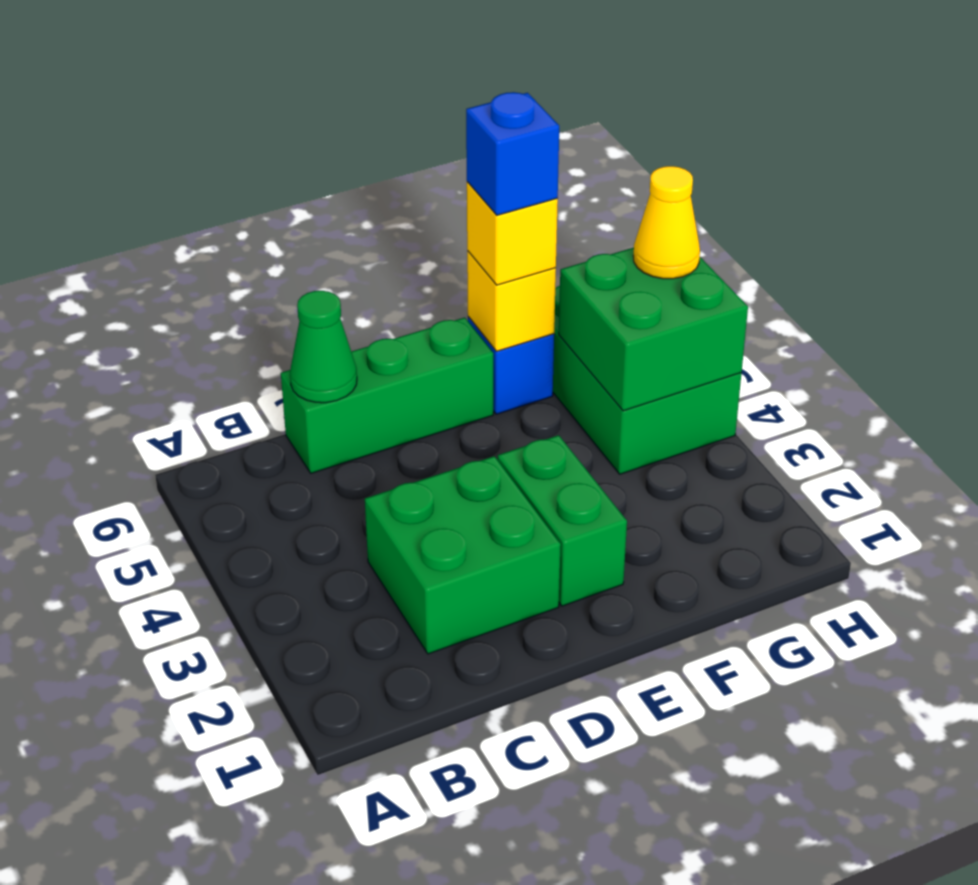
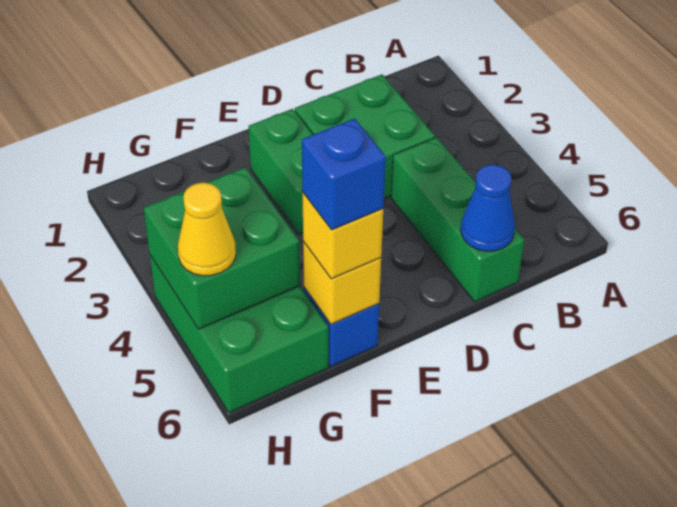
green brick C6:E6 level 1 -> green brick C4:C6 level 1
green cone C6 level 2 -> blue cone C6 level 2

